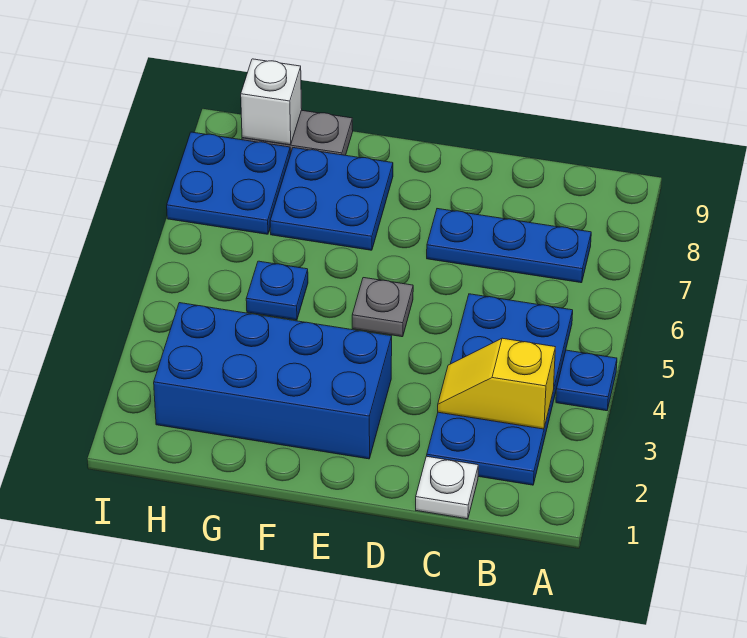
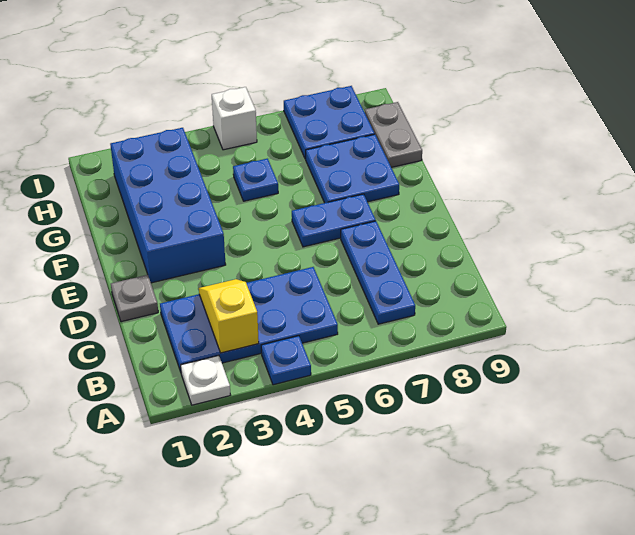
white plate C1 level 1 -> white plate A2 level 1
grey plate E5 level 1 -> grey plate D1 level 1
none -> blue plate E6:E7 level 1
white brick H9 level 2 -> white brick I5 level 1

